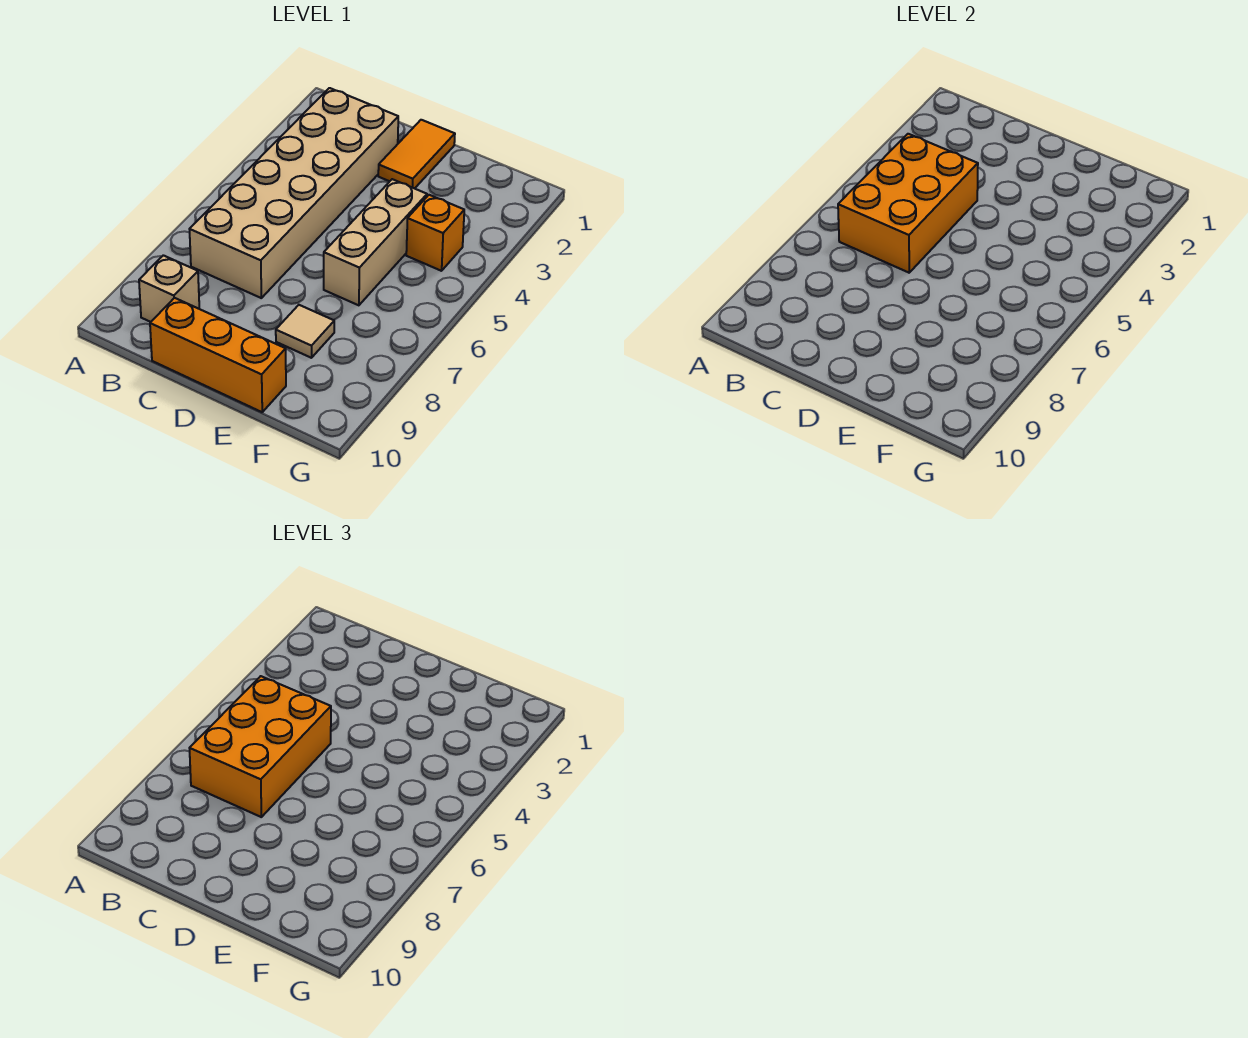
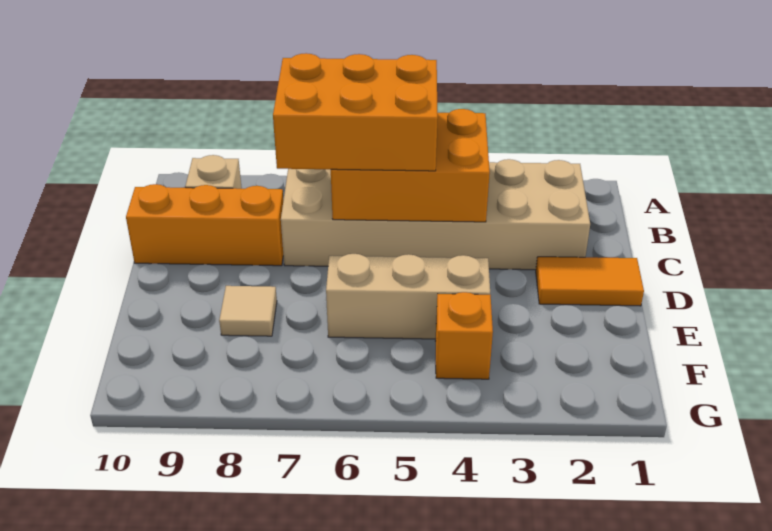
orange brick C10:E10 level 1 -> orange brick C8:C10 level 1

